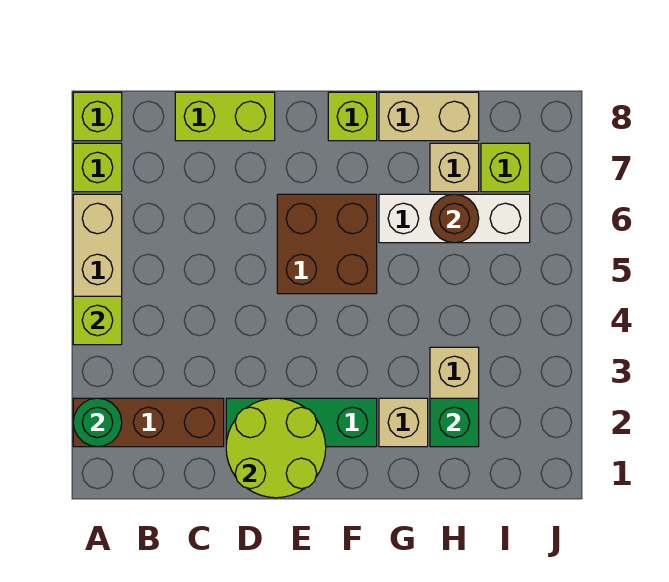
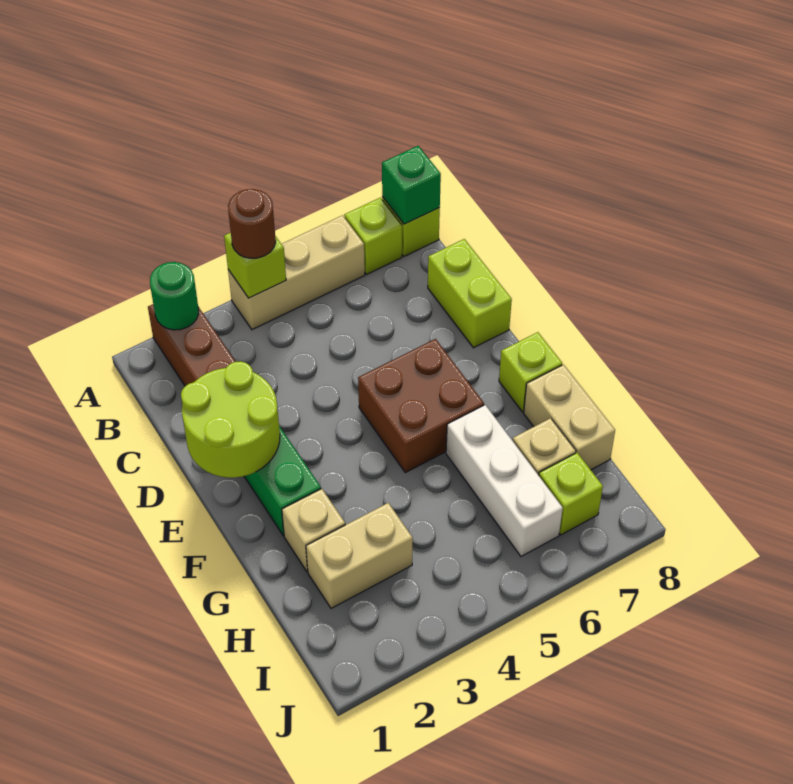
green brick H2 level 2 -> green brick A8 level 2
brown round brick H6 level 2 -> brown round brick A4 level 3

